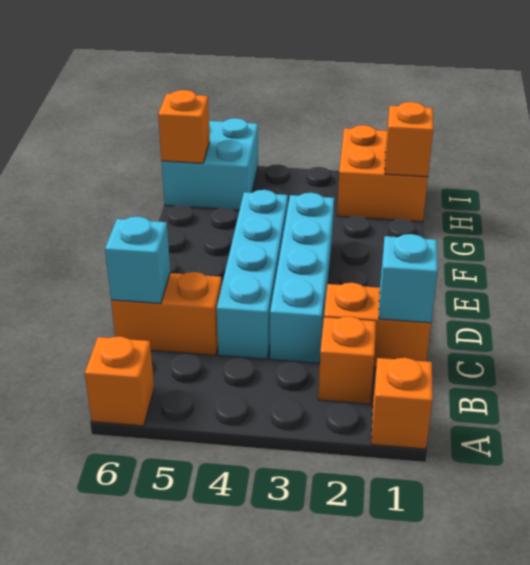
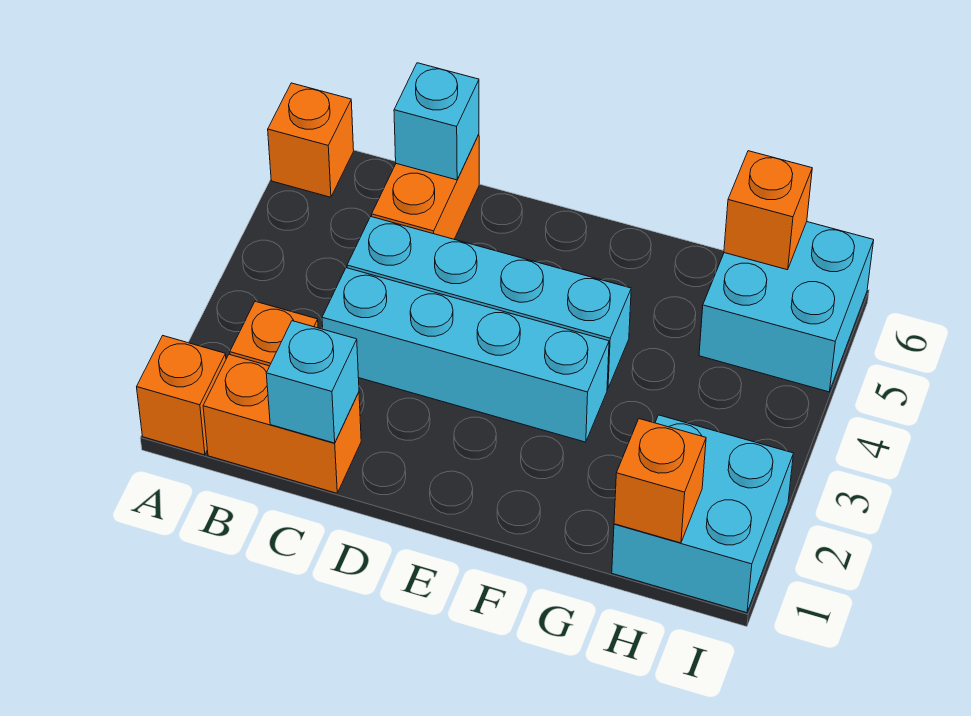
orange brick C1:C2 level 1 -> orange brick B1:C1 level 1
orange brick H1:I2 level 1 -> cyan brick H1:I2 level 1

